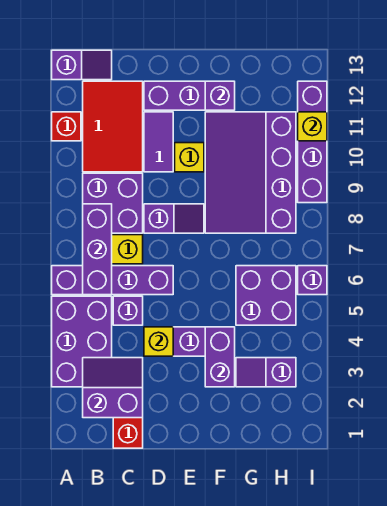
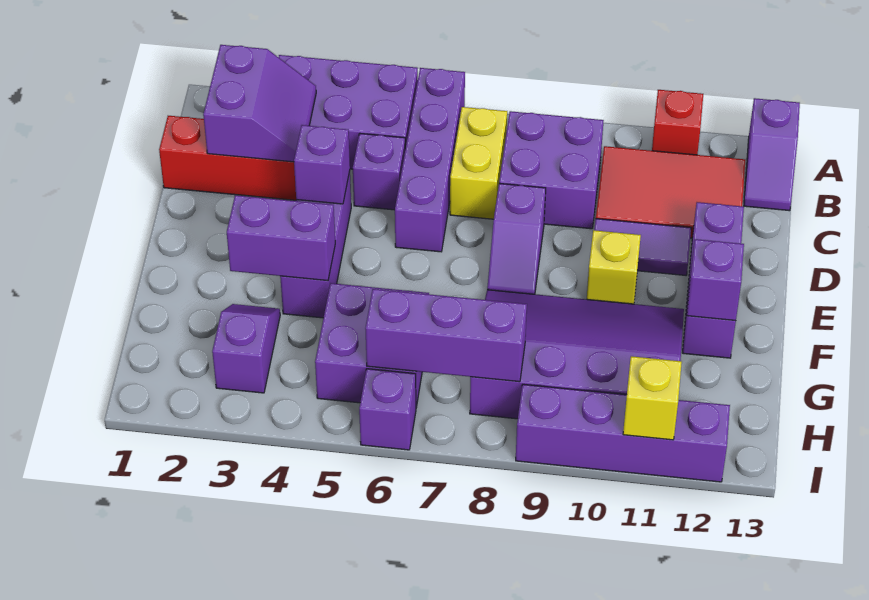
purple brick B6:B8 level 2 -> purple brick H6:H8 level 2
yellow brick D4 level 2 -> purple brick D4 level 2

